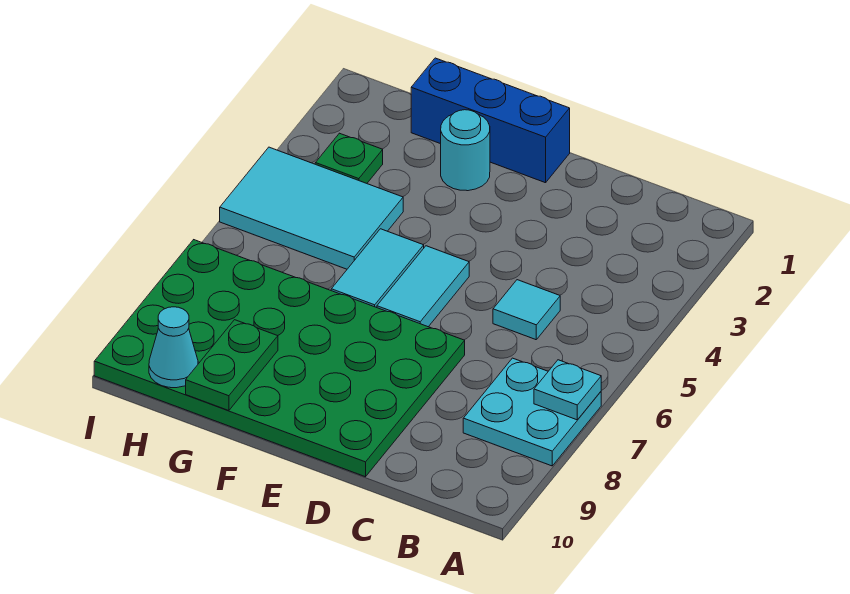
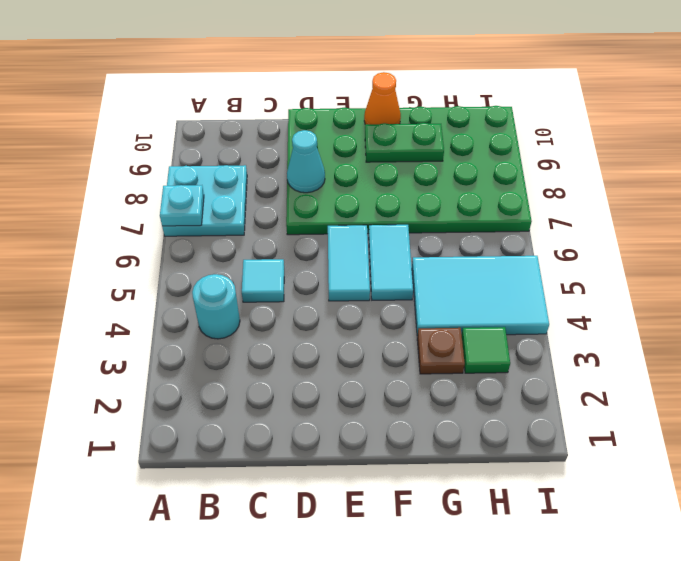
blue brick E1:G1 level 1 -> none
cyan round brick F2 level 1 -> cyan round brick B4 level 1
none -> orange cone F10 level 2
none -> brown plate G3 level 1
green plate G9:G10 level 2 -> green plate F9:G9 level 2
green plate H3 level 1 -> green tile H3 level 1
cyan cone H10 level 2 -> cyan cone D8 level 2

